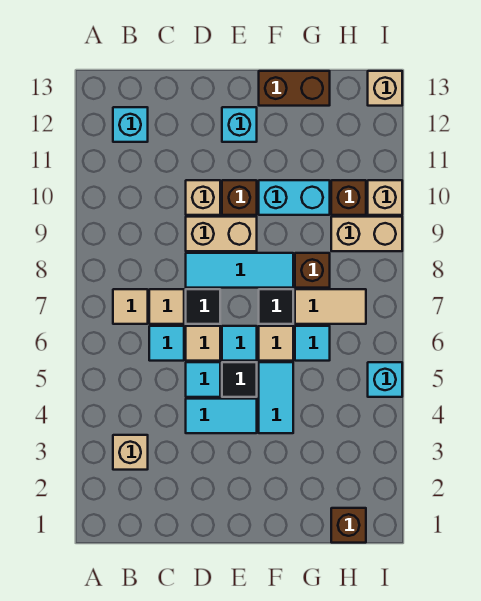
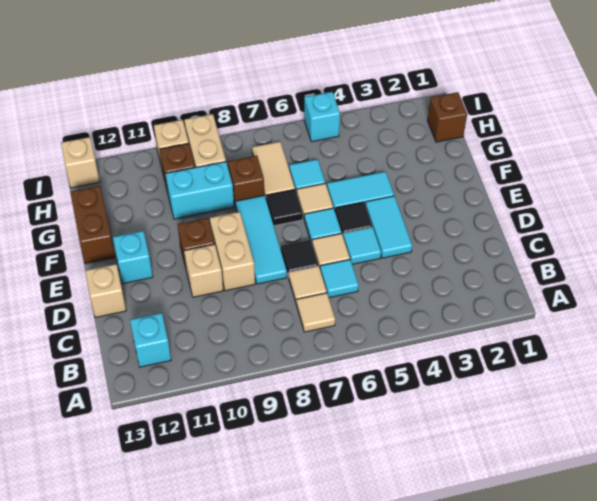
tan brick B3 level 1 -> tan brick D13 level 1
cyan brick F10:G10 level 1 -> cyan brick G9:G10 level 1

